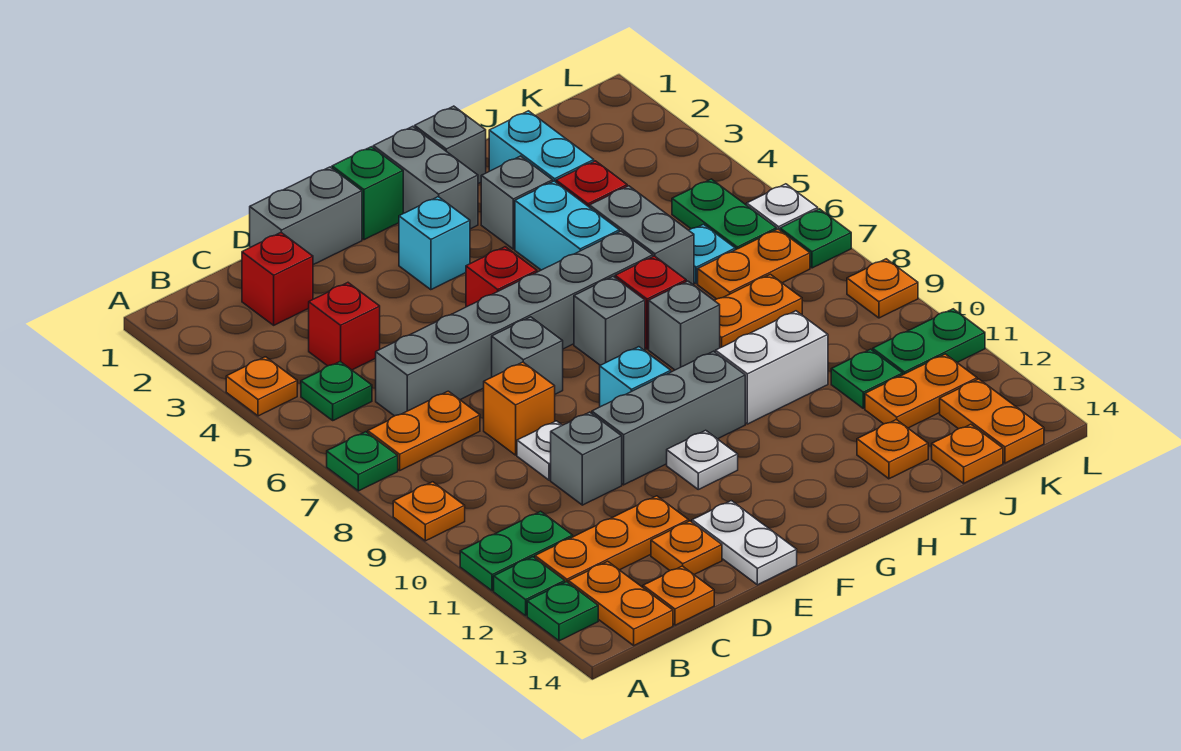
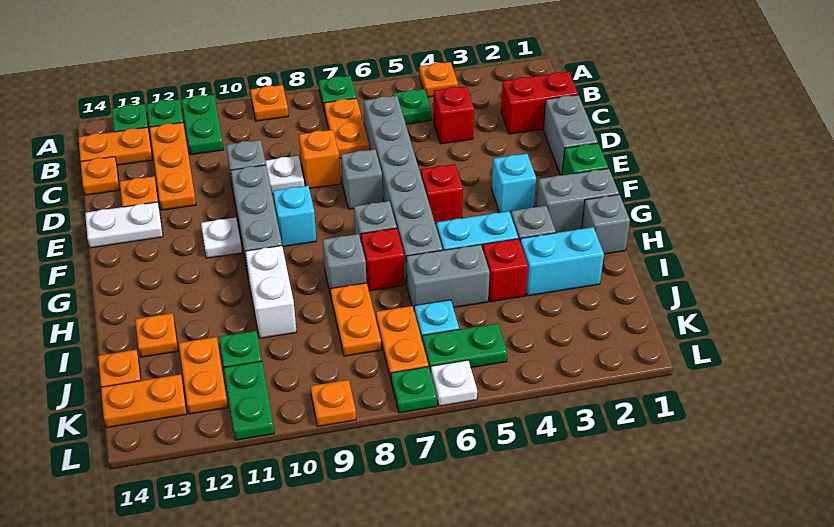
red brick C2 level 1 -> red brick C1:C2 level 1

